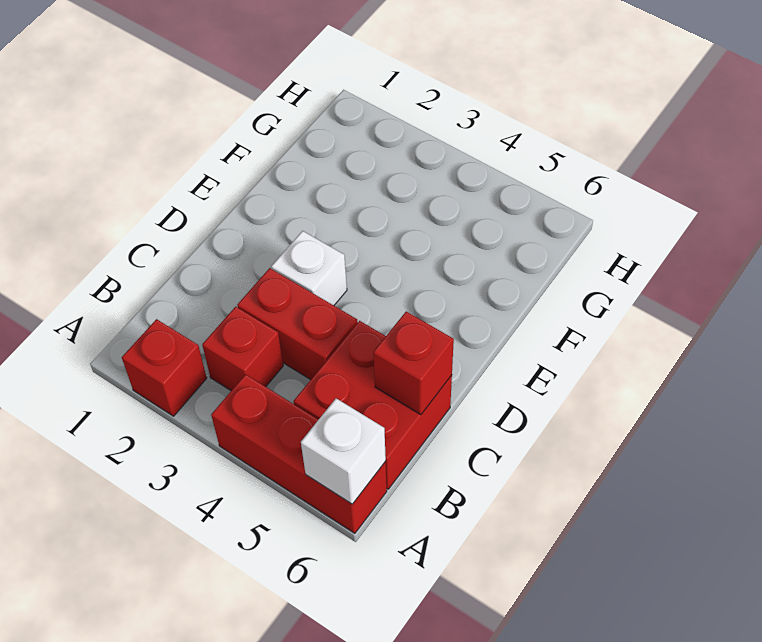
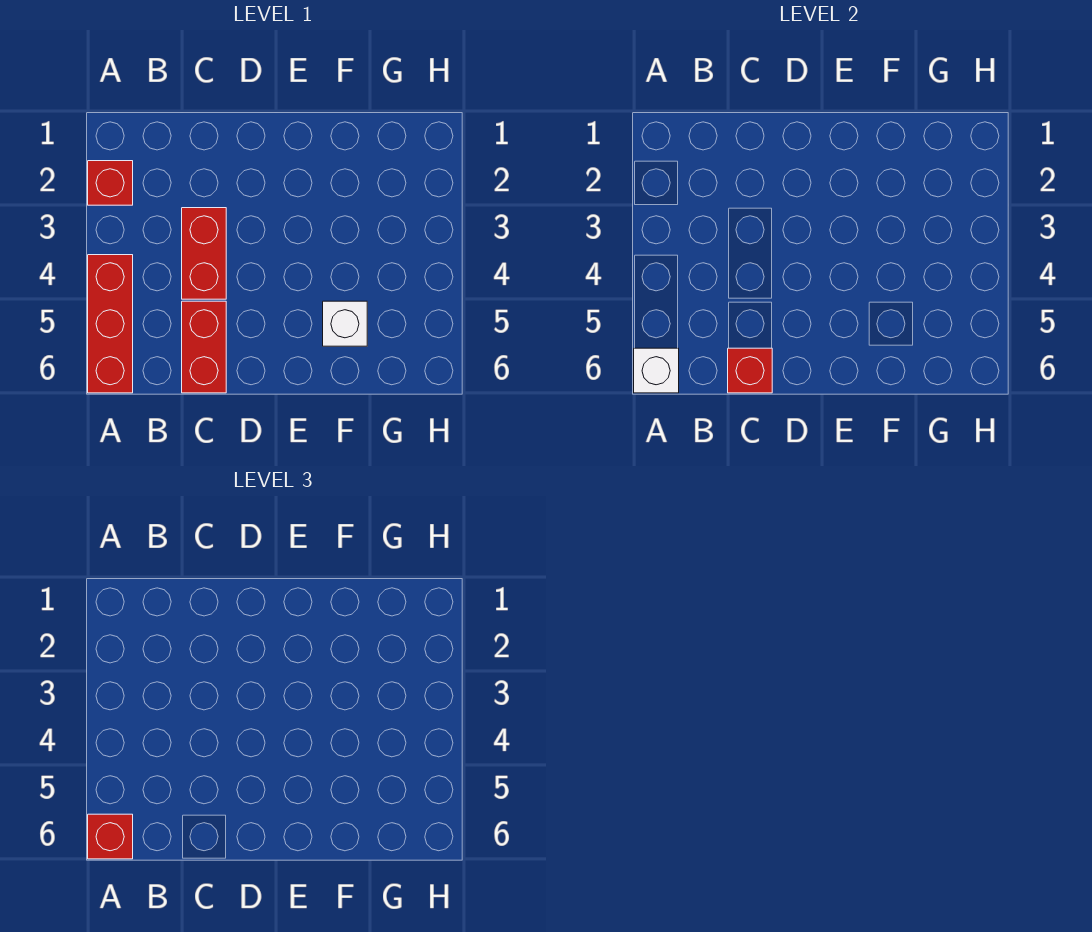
red brick B3 level 1 -> red brick A6 level 3
red brick B5:C6 level 1 -> red brick C5:C6 level 1
white brick D3 level 1 -> white brick F5 level 1

